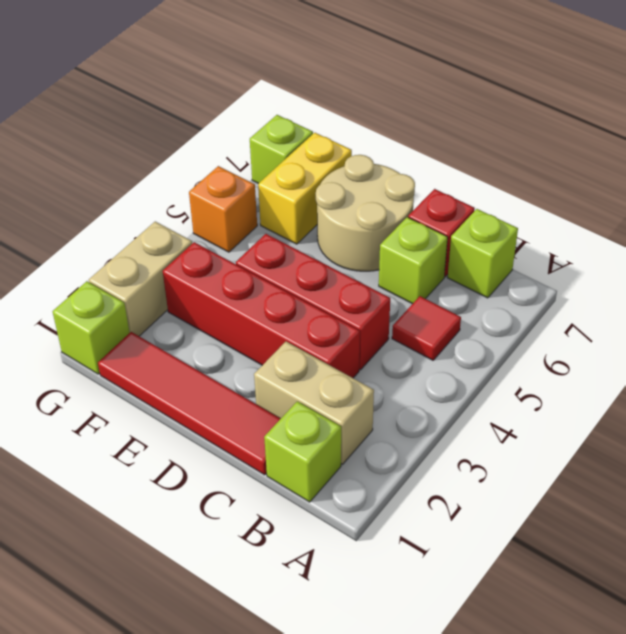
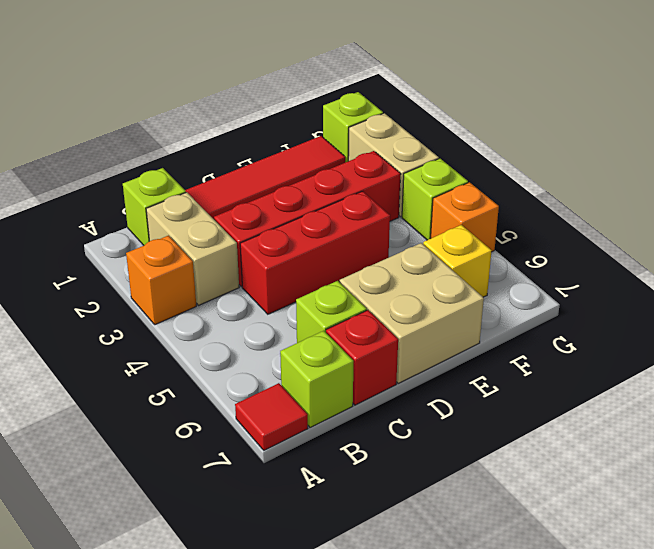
none -> orange brick A3 level 1
tan brick B2:C2 level 1 -> tan brick B2:B3 level 1
red tile B5 level 1 -> red tile A7 level 1
tan round brick D6:E7 level 1 -> tan brick D6:E7 level 1
yellow brick F6:F7 level 1 -> yellow brick F6 level 1
lime brick G7 level 1 -> lime brick G4 level 1

